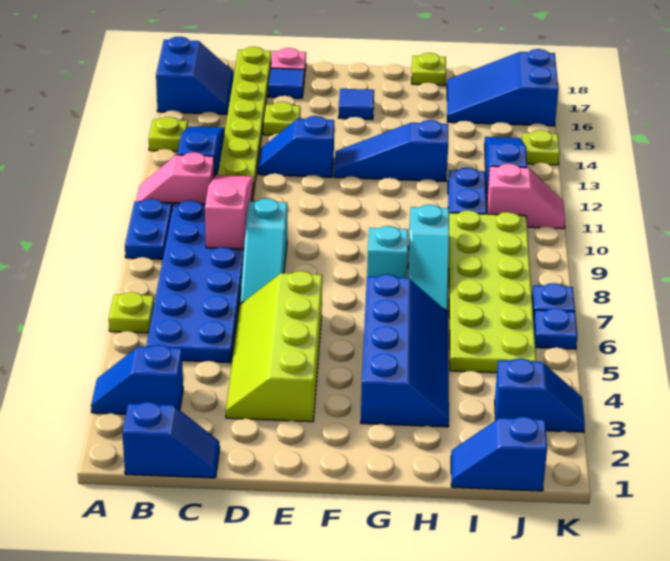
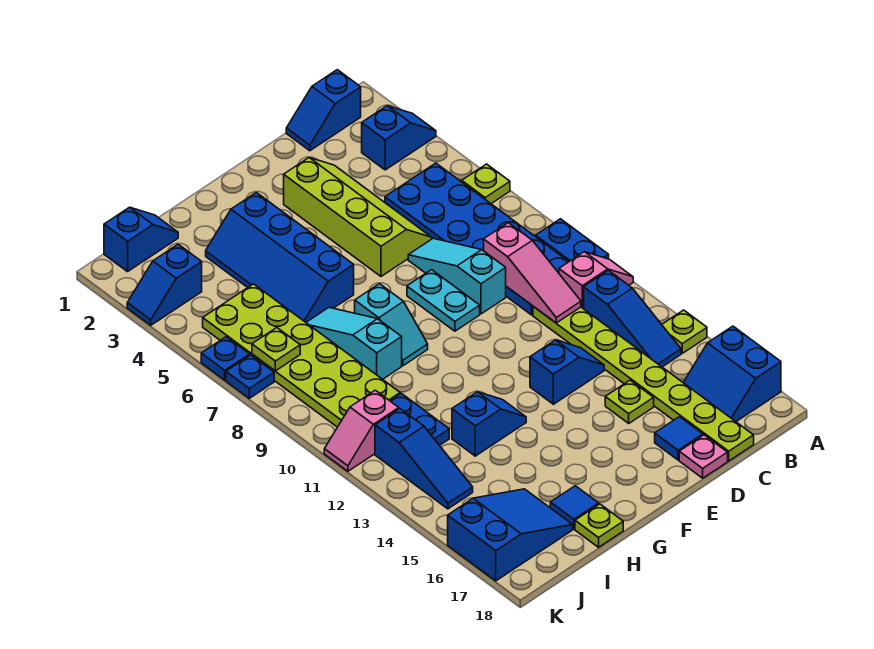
none -> cyan plate E8:E9 level 1
blue slope F13:H13 level 1 top H -> blue slope G13:H13 level 1 top H
blue tile F16 level 1 -> blue tile H17 level 1
lime plate K14 level 1 -> lime plate J7 level 2

